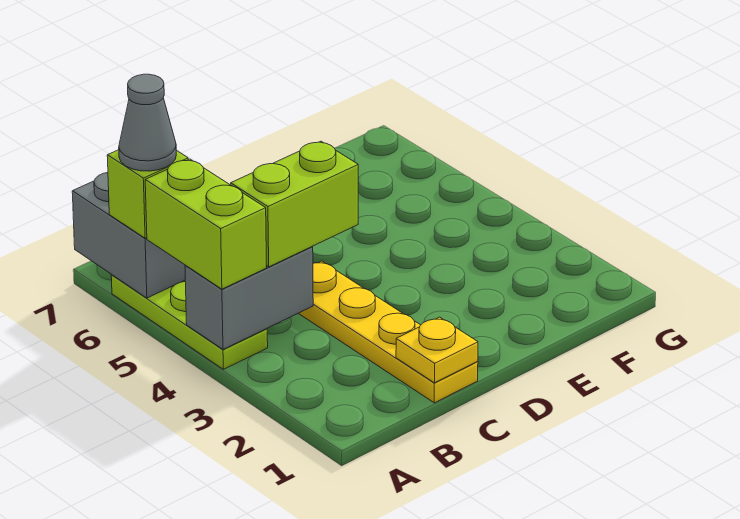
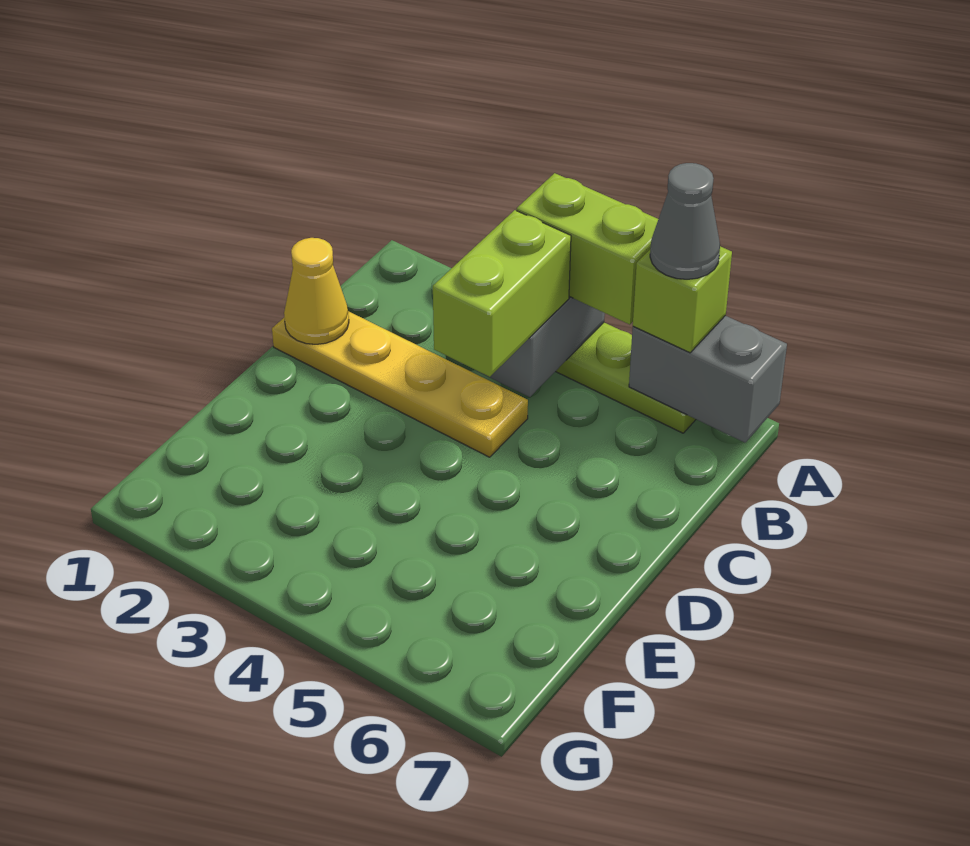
yellow plate C1 level 2 -> yellow cone C1 level 2

